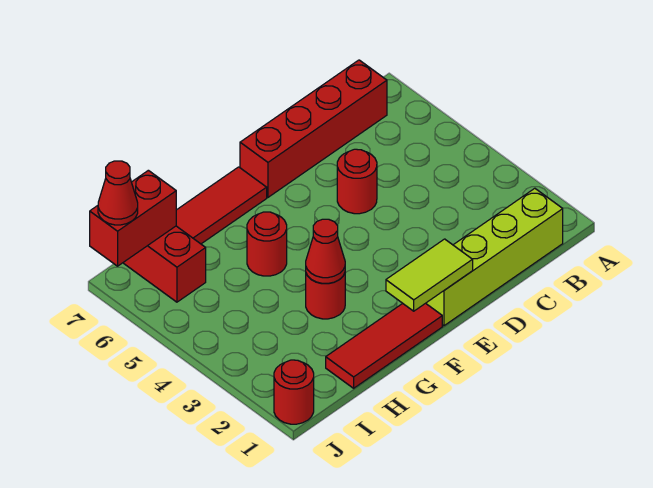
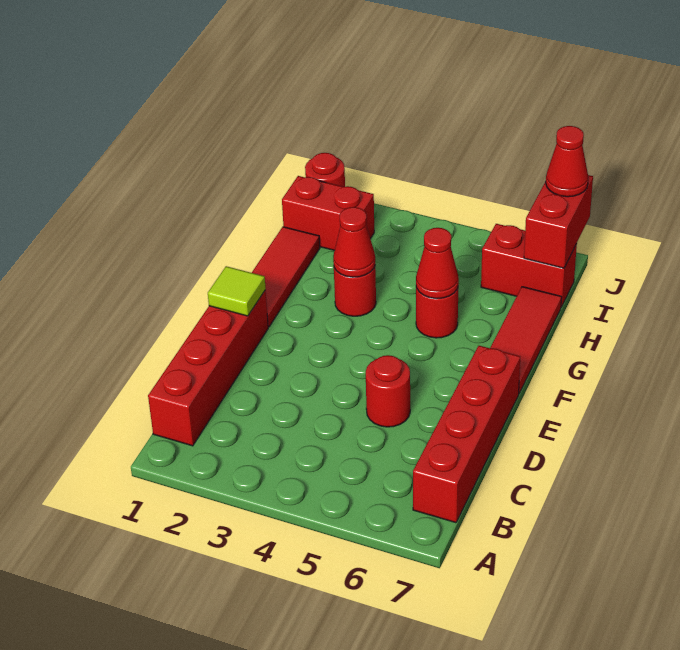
lime brick B1:E1 level 1 -> red brick B1:E1 level 1
lime tile E1:F1 level 2 -> lime tile E1 level 2
none -> red cone G5 level 2
none -> red brick I1:I2 level 1

